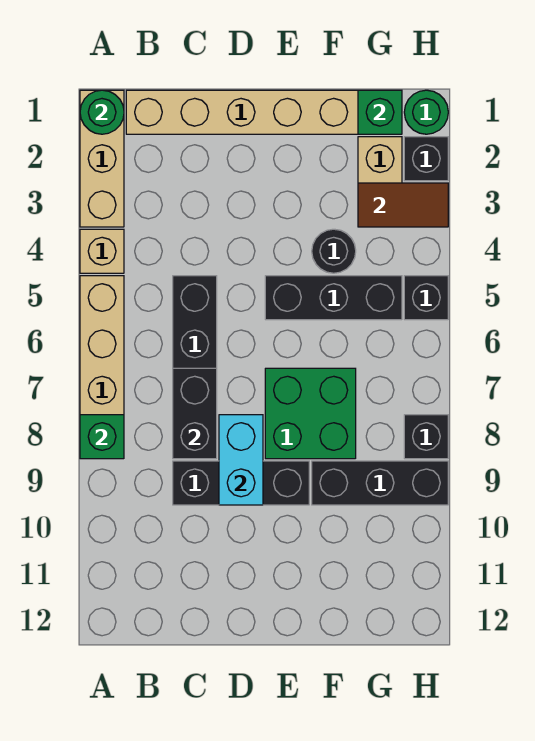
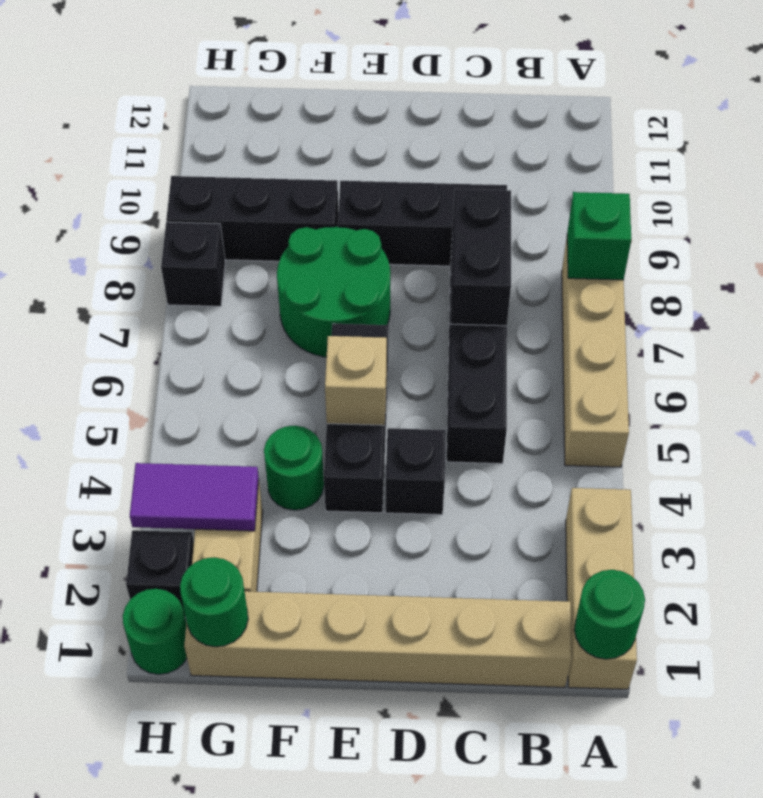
tan brick A4 level 1 -> tan brick E5 level 2
cyan brick D8:D9 level 2 -> none
black brick E5:G5 level 1 -> black brick E4:E6 level 1
green brick E7:F8 level 1 -> green round brick E7:F8 level 1
black round brick F4 level 1 -> green round brick F4 level 1
green brick G1 level 2 -> green round brick G1 level 2
brown tile G3:H3 level 2 -> purple tile G3:H3 level 2
black brick H5 level 1 -> black brick D4 level 1

